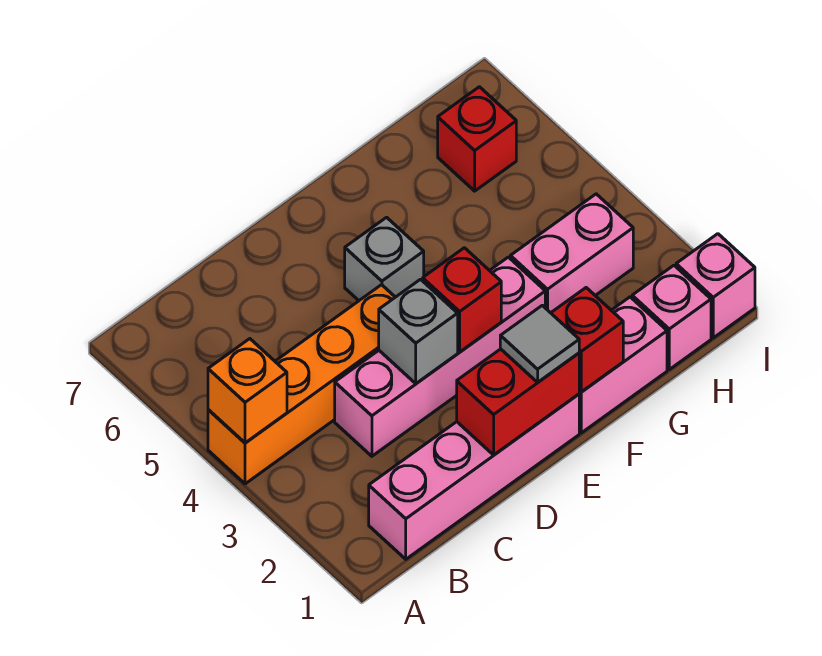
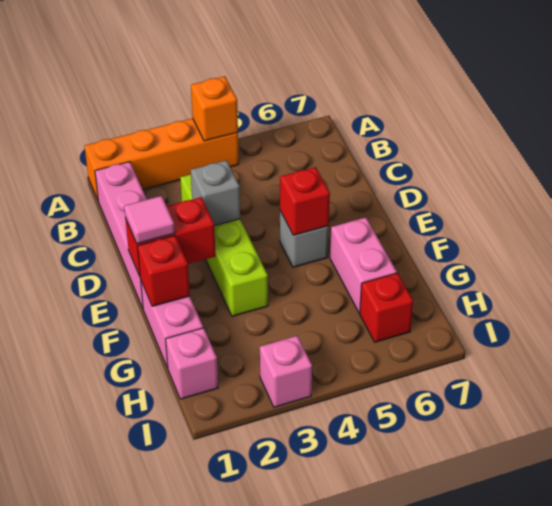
orange brick A4:D4 level 1 -> orange brick A1:A4 level 1
pink brick C3:F3 level 1 -> lime brick C3:F3 level 1
red brick D1:E1 level 2 -> red brick E1:E2 level 2
grey tile E1 level 3 -> pink tile E1 level 3
red brick E3 level 2 -> red brick E5 level 2
pink brick G3:H3 level 1 -> pink brick F6:G6 level 1
pink brick I1 level 1 -> pink brick I3 level 1

